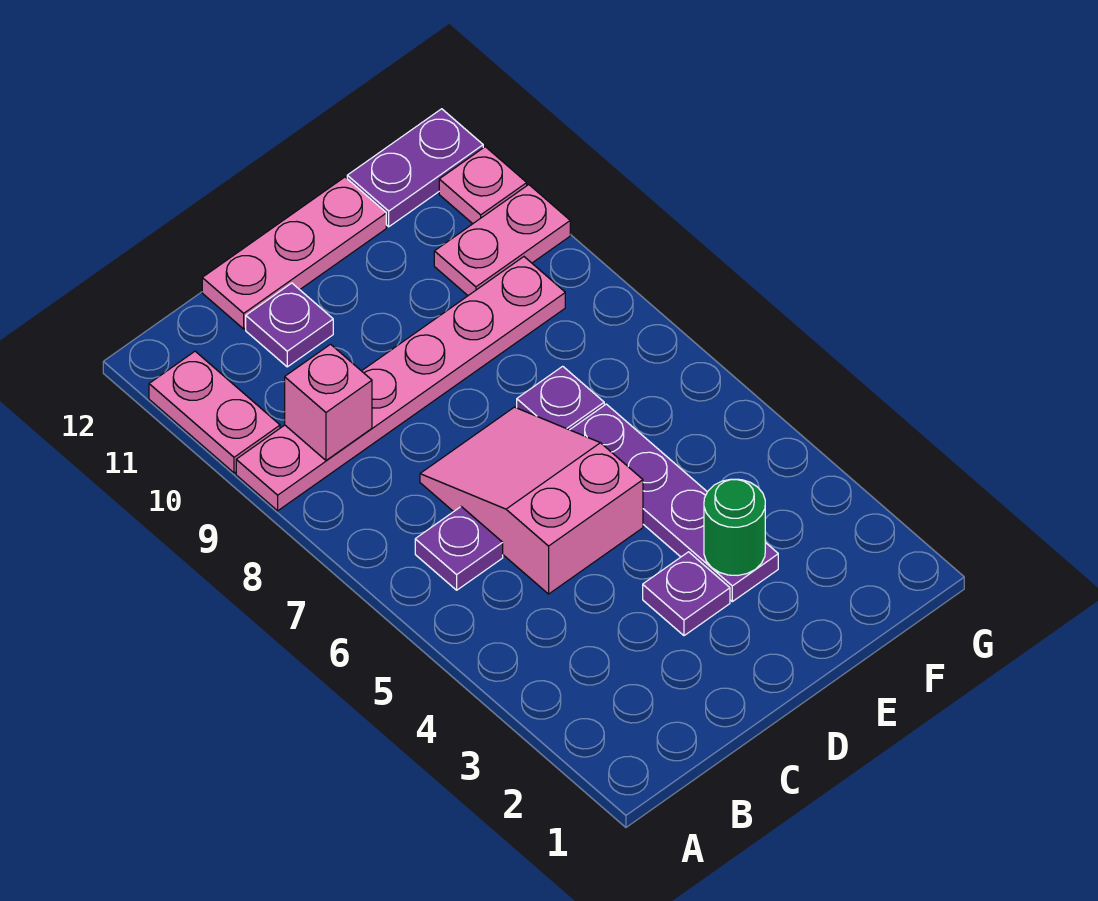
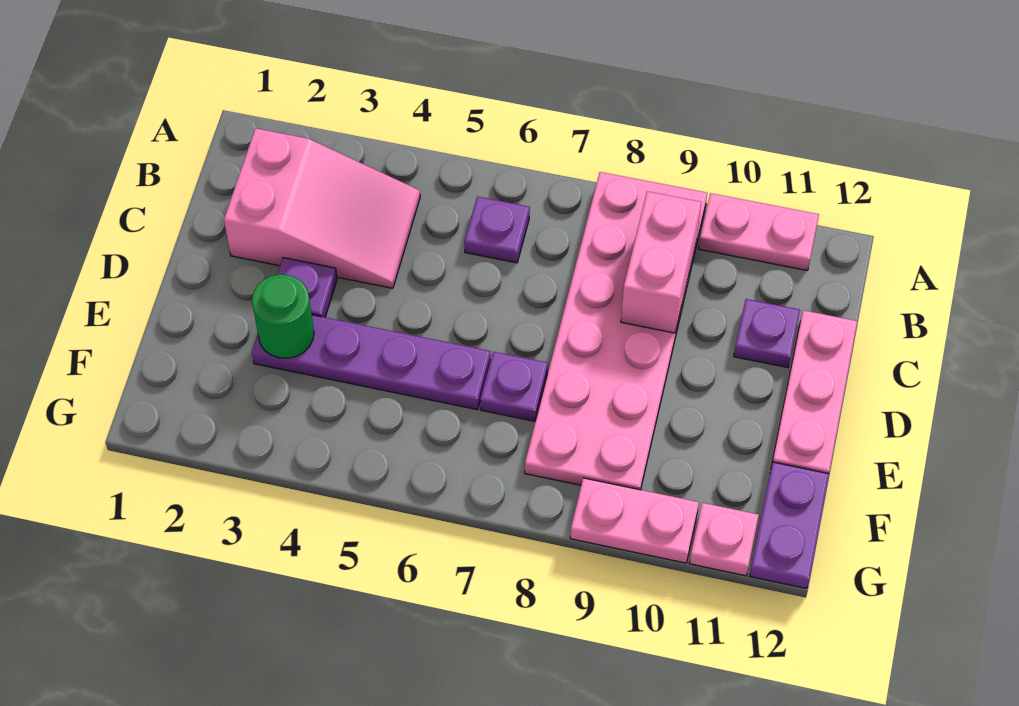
pink plate A9:F9 level 1 -> pink plate A8:F9 level 1
pink brick B9 level 2 -> pink brick B9:C9 level 2
pink slope C5:D7 level 1 top 5 -> pink slope B2:C4 level 1 top 2
pink plate F10:G10 level 1 -> pink plate G9:G10 level 1

